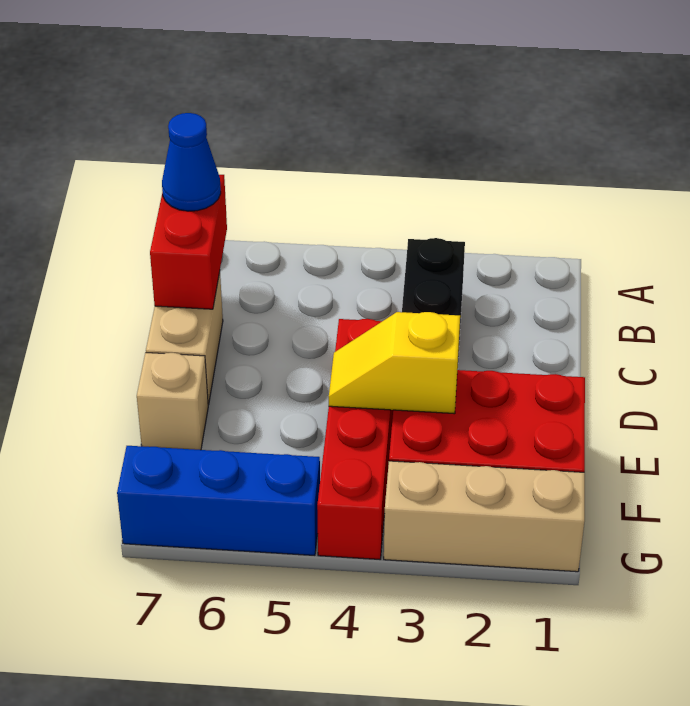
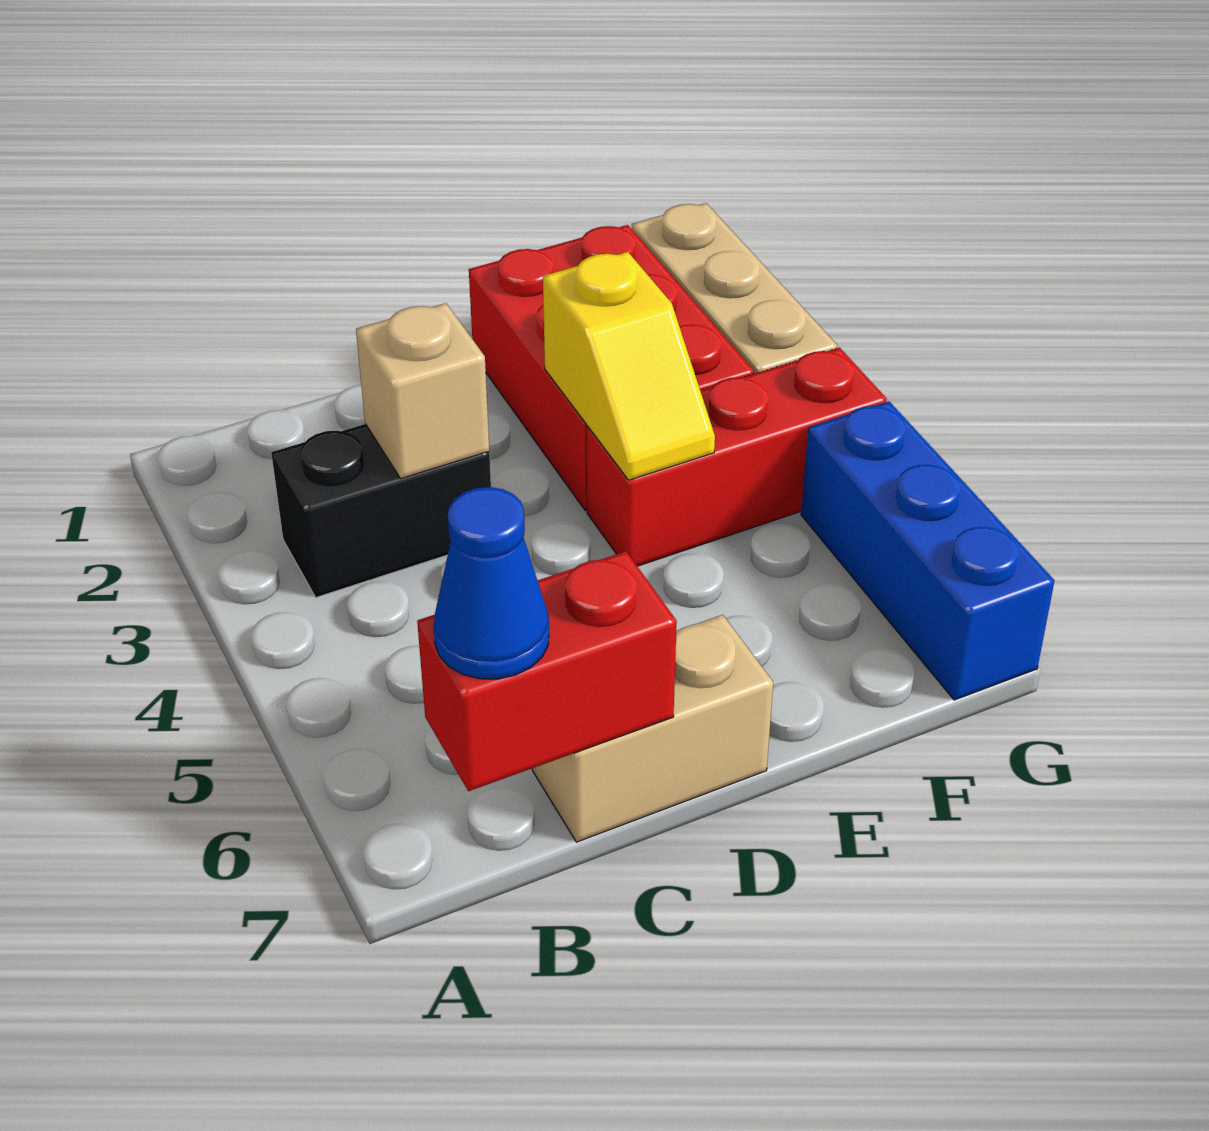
red brick D4:G4 level 1 -> red brick E4:G4 level 1
tan brick E7 level 1 -> tan brick C3 level 2

